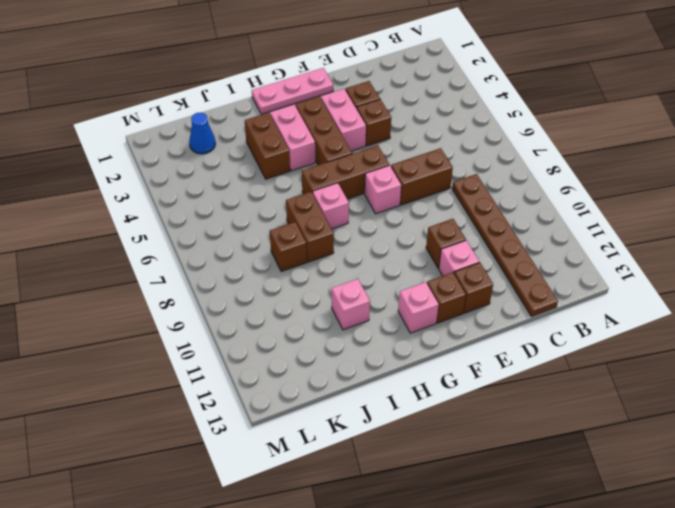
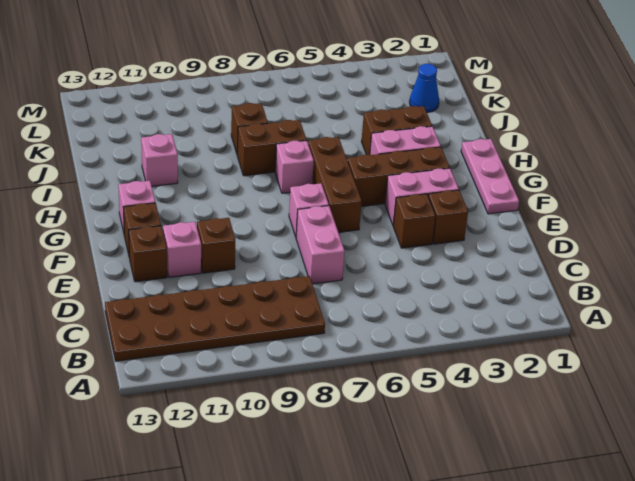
brown plate C8:C13 level 1 -> brown plate B8:C13 level 1
brown brick D7:E7 level 1 -> pink brick D7:E7 level 1

